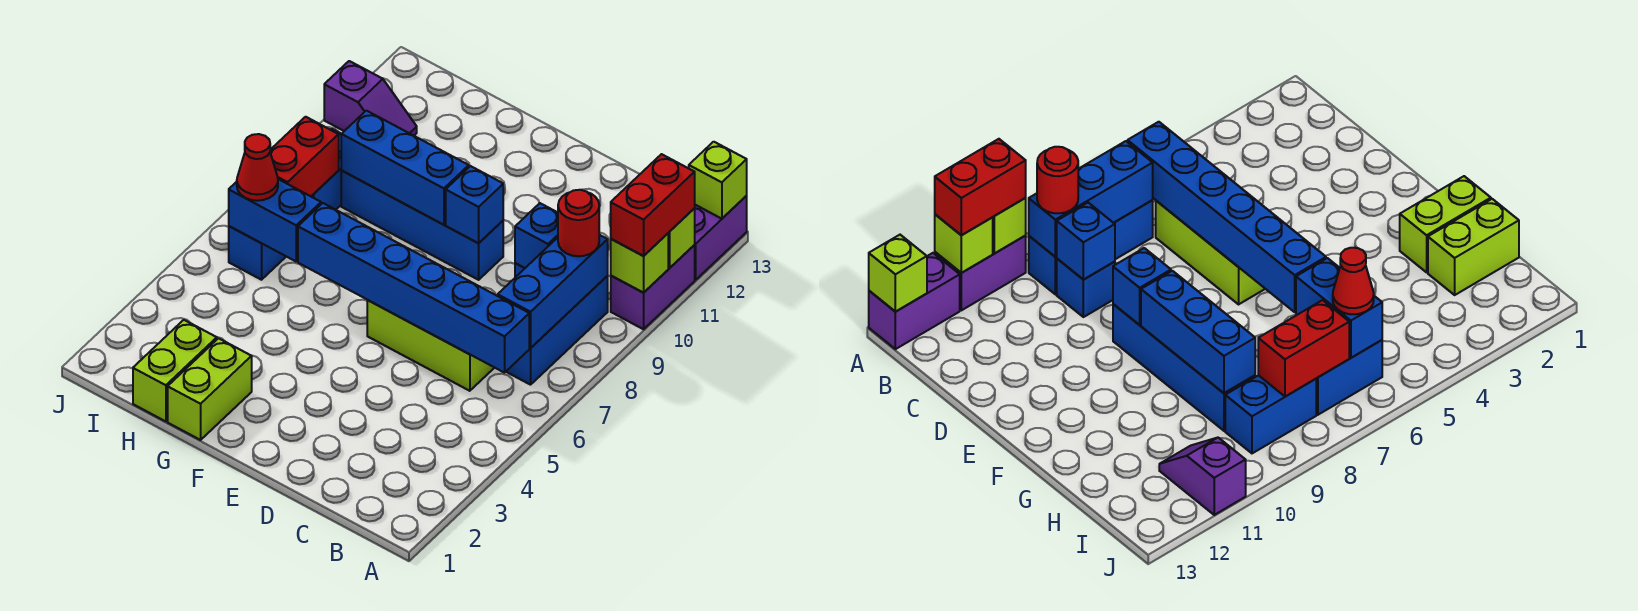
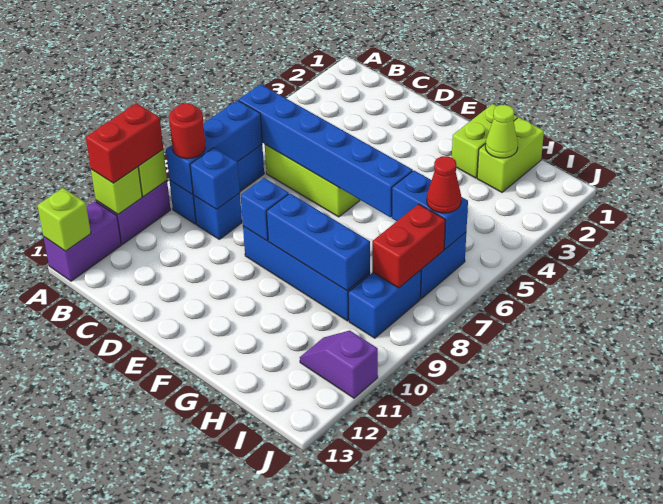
none -> lime cone H2 level 2

